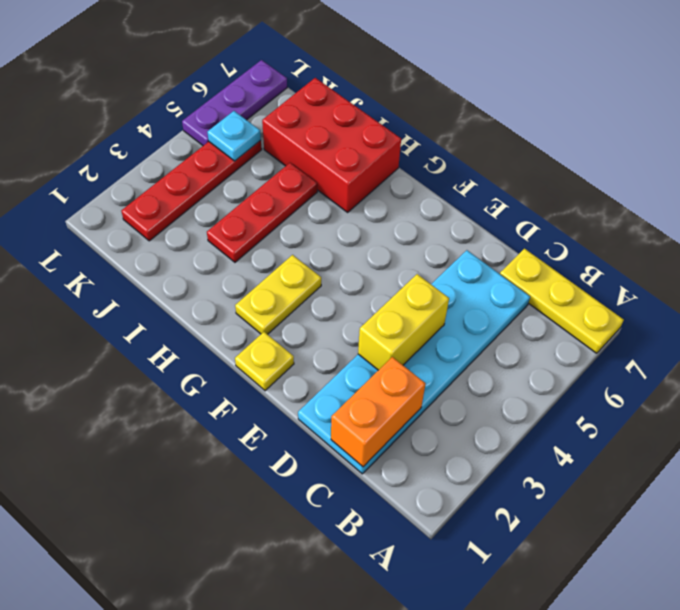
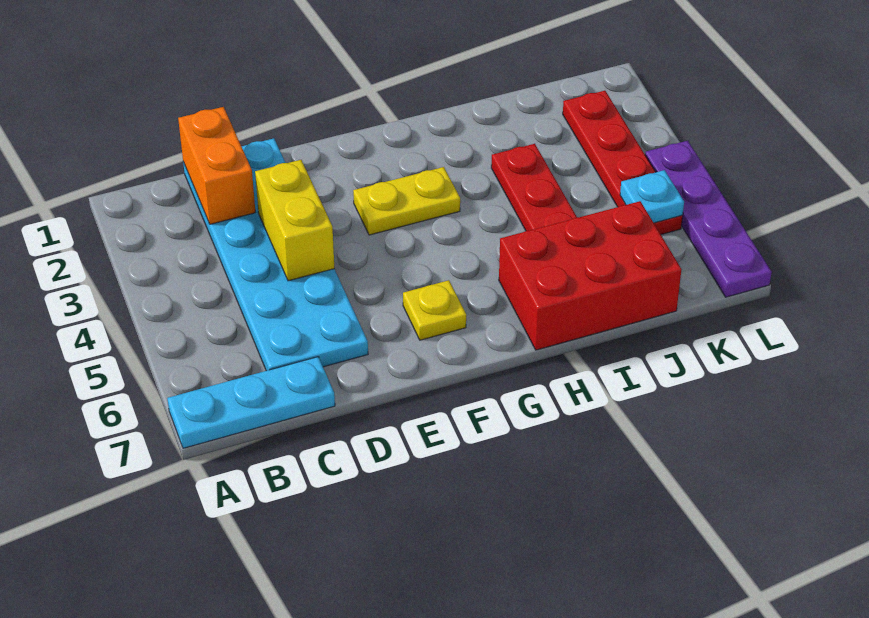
yellow plate A7:C7 level 1 -> cyan plate A7:C7 level 1
yellow plate F1 level 1 -> yellow plate F6 level 1
yellow plate G2:G3 level 1 -> yellow plate F3:G3 level 1
purple plate L5:L7 level 1 -> purple plate L4:L7 level 1

